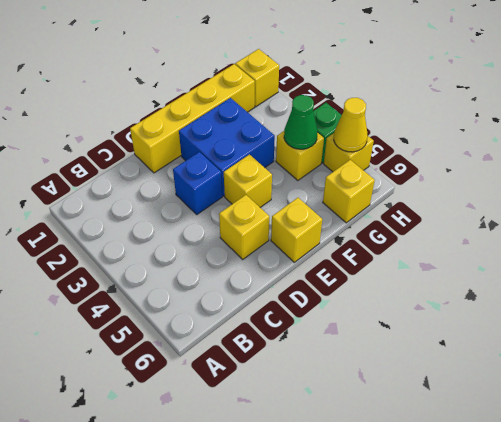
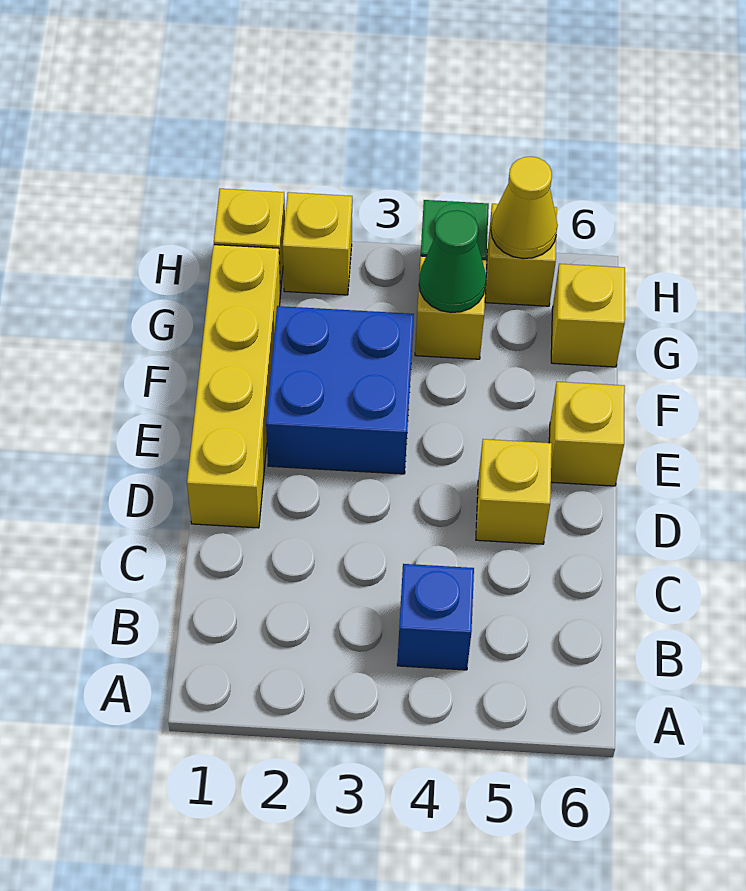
blue brick D3 level 1 -> blue brick B4 level 1
yellow brick E4 level 1 -> yellow brick H2 level 1

